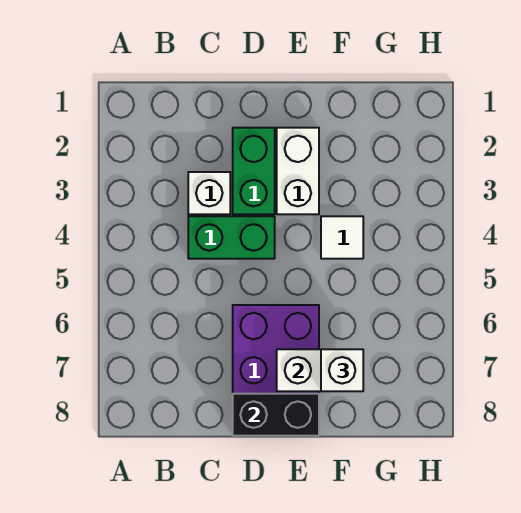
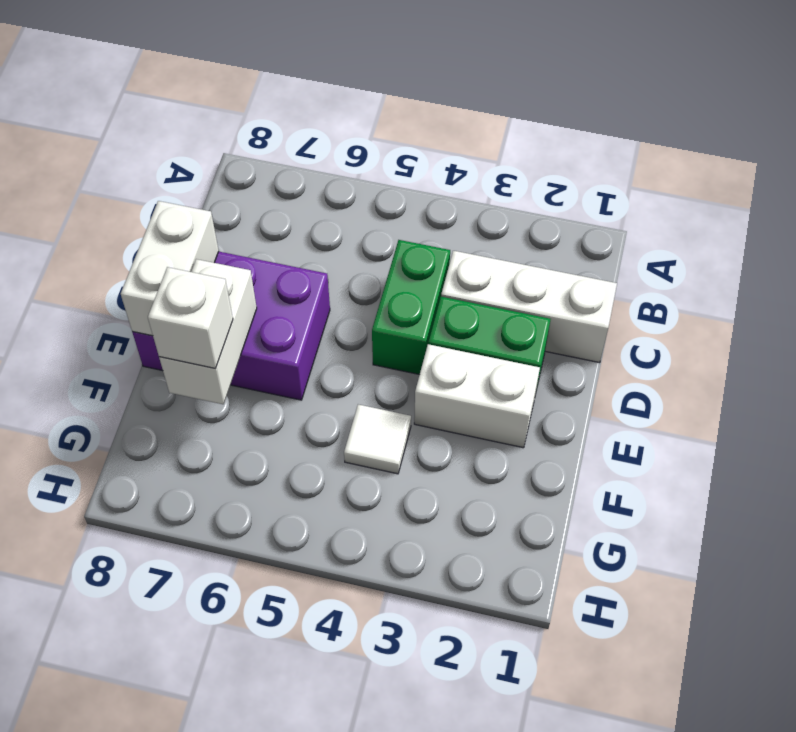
white brick C3 level 1 -> white brick C1:C3 level 1
black brick D8:E8 level 2 -> white brick D8:E8 level 2

